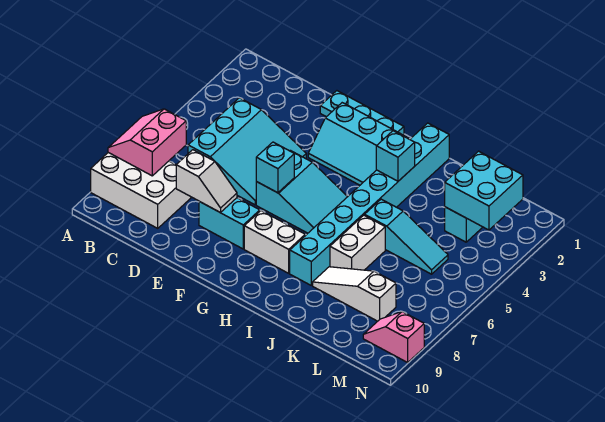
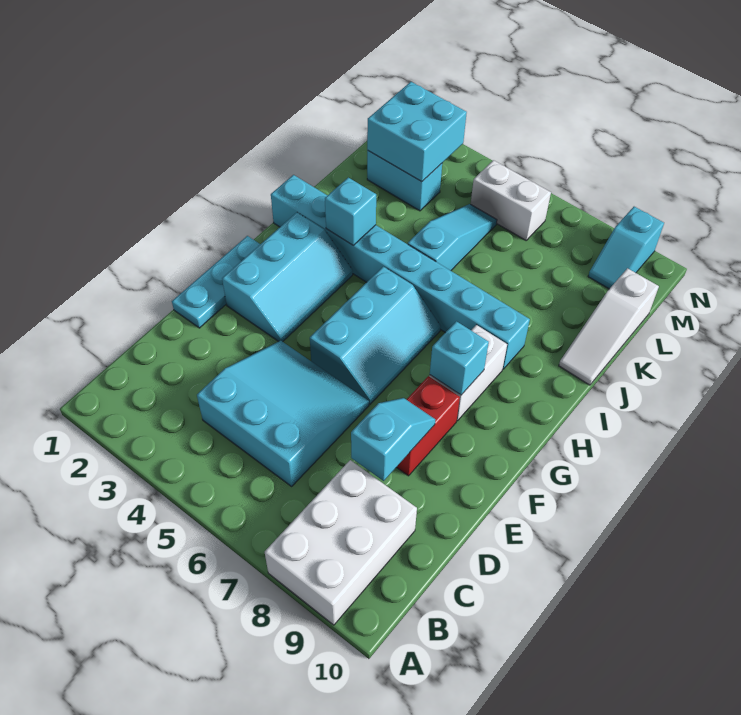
pink slope A7:B8 level 2 top B -> none
white slope D8:E8 level 2 top D -> cyan slope D8:E8 level 2 top D
cyan brick E8:F8 level 1 -> red brick E8:F8 level 1
cyan slope F5:H6 level 1 top F -> cyan slope F5:H6 level 1 top 5
cyan brick F6 level 2 -> cyan brick G8 level 2
white brick J6:J7 level 1 -> white brick M5:M6 level 1
white slope J8:L8 level 1 top L -> white slope J10:L10 level 1 top L
pink slope M9:N9 level 1 top N -> cyan slope M9:N9 level 1 top N

